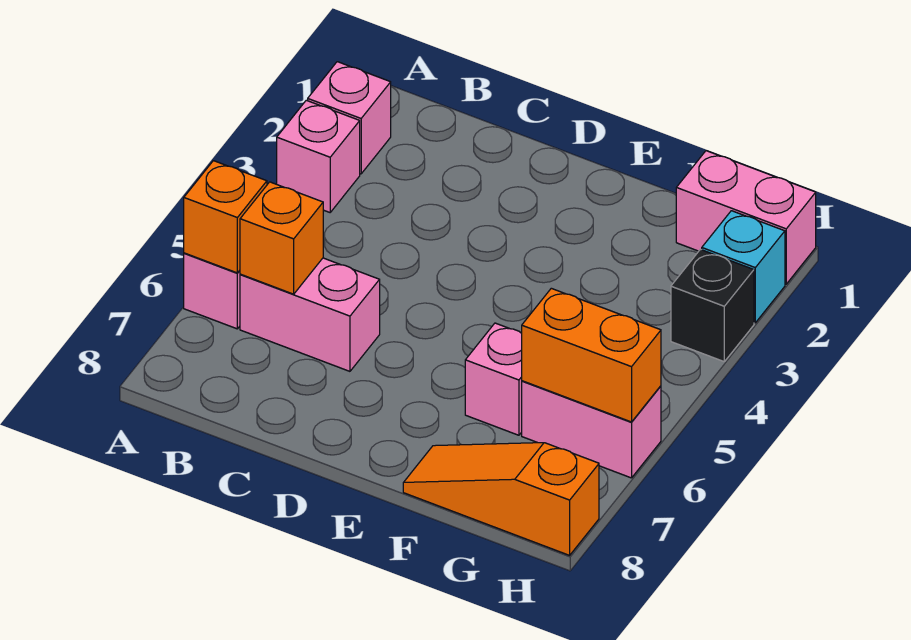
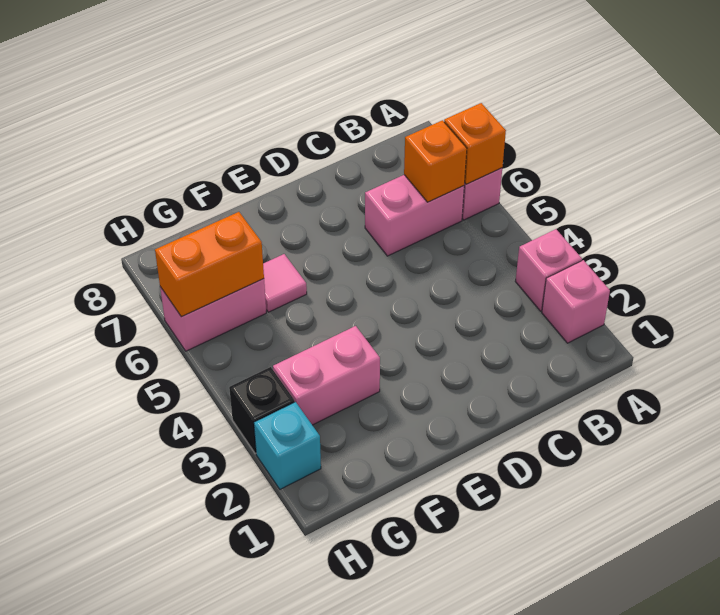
pink brick F6 level 1 -> pink tile F6 level 1
orange slope F8:H8 level 1 top H -> none
pink brick G1:H1 level 1 -> pink brick F3:G3 level 1

